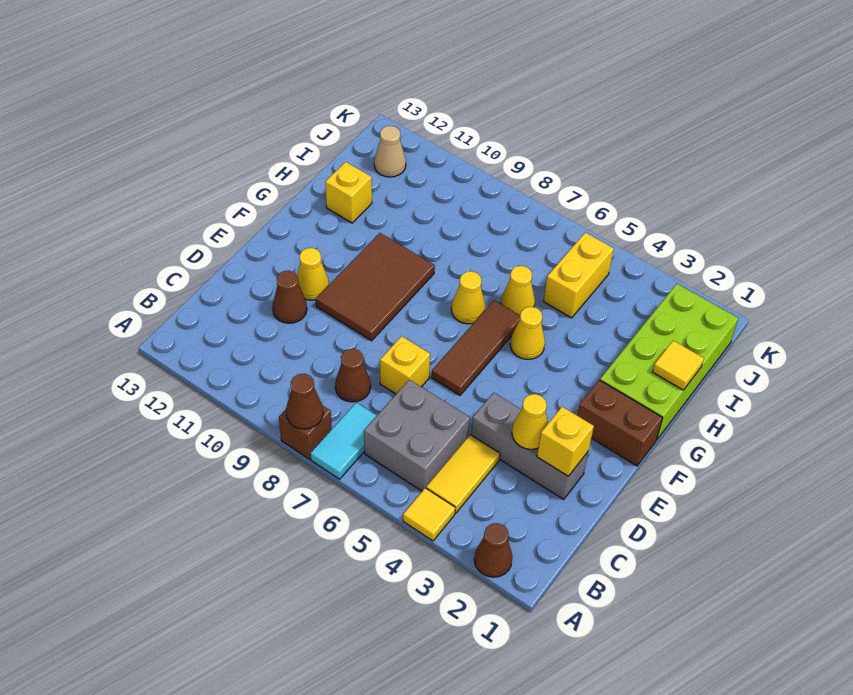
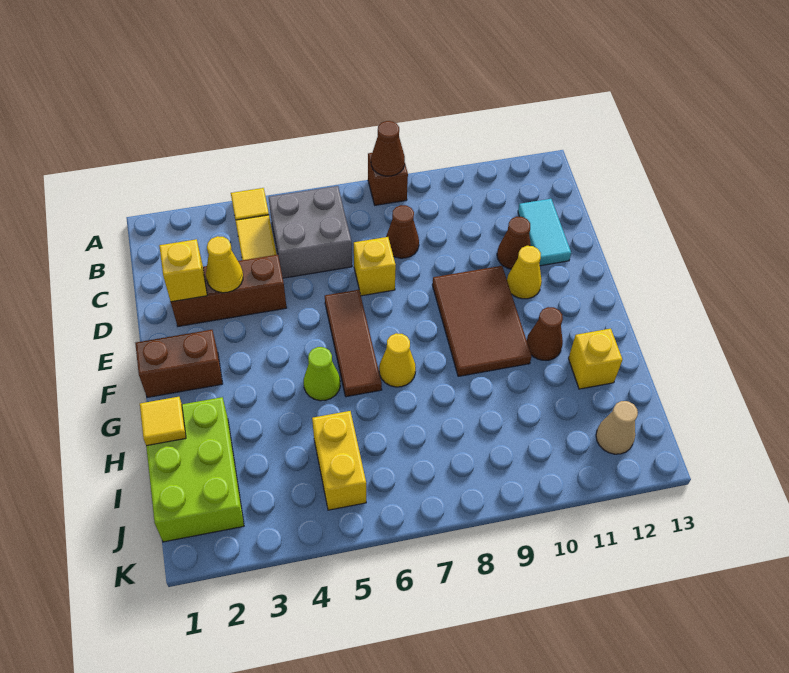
brown cone A2 level 1 -> brown cone G11 level 1
cyan tile A7:B7 level 1 -> cyan tile C12:D12 level 1
grey brick D2:D4 level 1 -> brown brick D2:D4 level 1
lime brick G1:J2 level 1 -> lime brick H1:J2 level 1
yellow cone G5 level 1 -> lime cone G5 level 1
yellow cone H6 level 1 -> none

